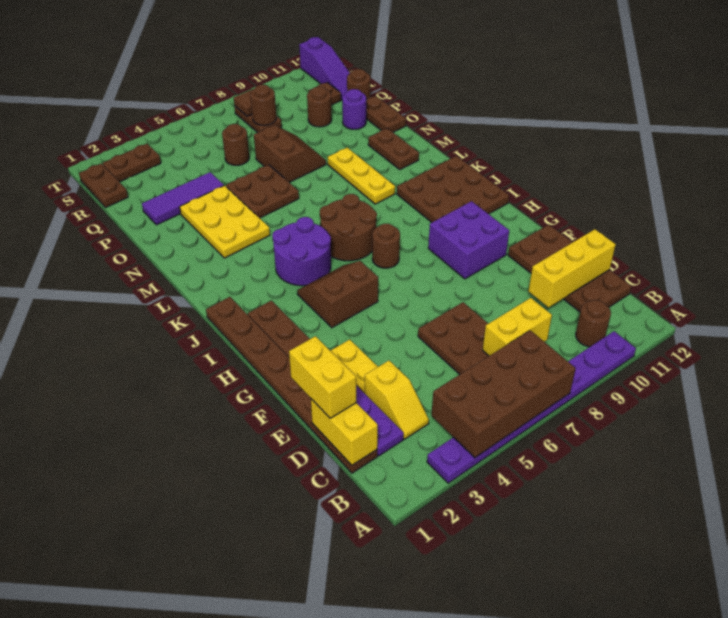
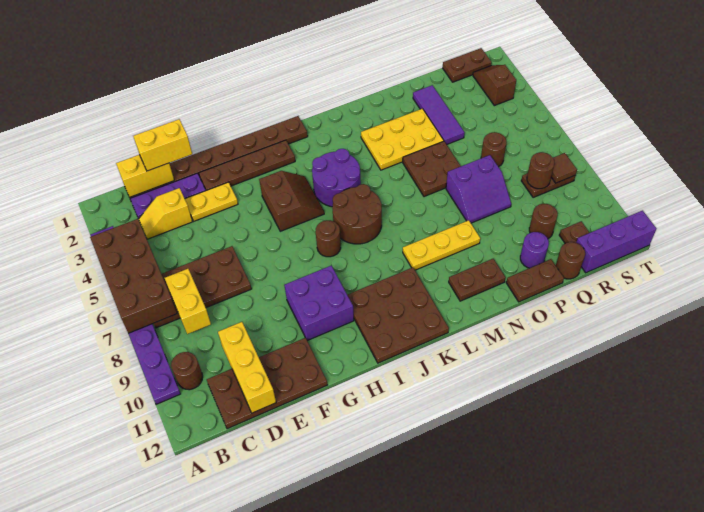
brown slope O7:P8 level 1 top 7 -> purple slope O7:P8 level 1 top 7
purple slope R12:T12 level 1 top T -> purple brick R12:T12 level 1
brown plate S2:S3 level 1 -> brown slope S2:S3 level 1 top 3

